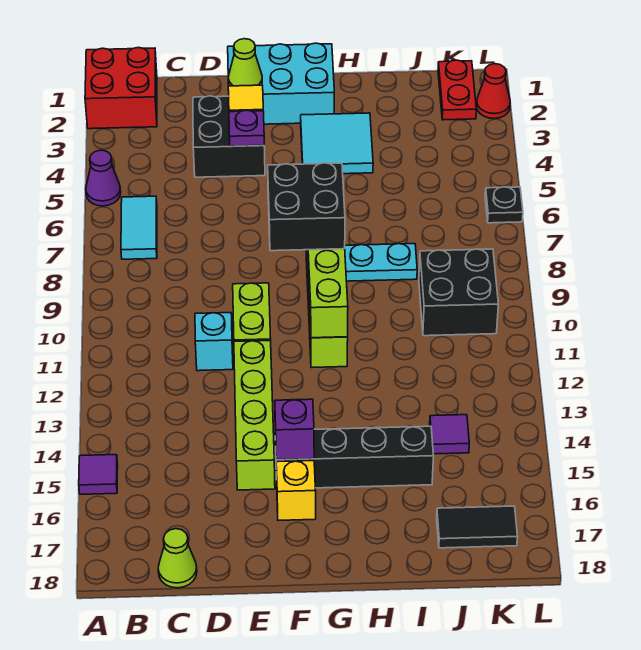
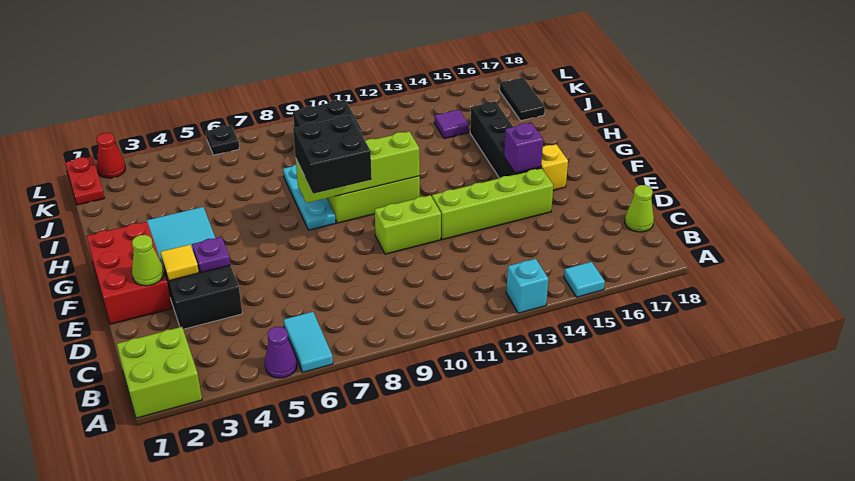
red brick A1:B2 level 1 -> lime brick A1:B2 level 1
purple tile A15 level 1 -> cyan tile A15 level 1
cyan tile B6:B7 level 1 -> cyan tile A6:B6 level 1
cyan brick D11 level 1 -> cyan brick A13 level 1
cyan brick E1:G2 level 1 -> red brick E1:G2 level 1
red plate K1:K2 level 1 -> red plate K1:L1 level 1

